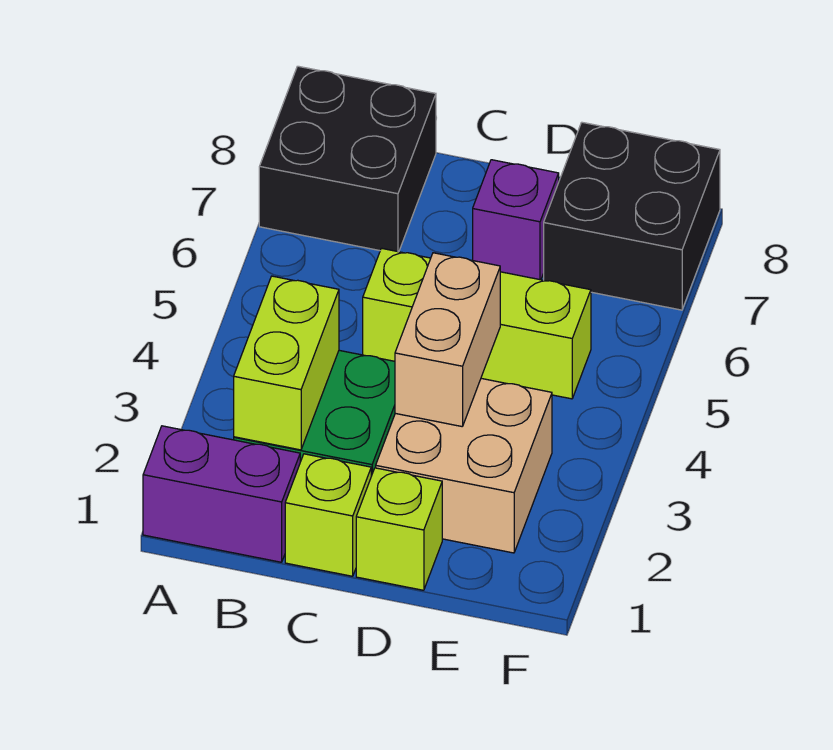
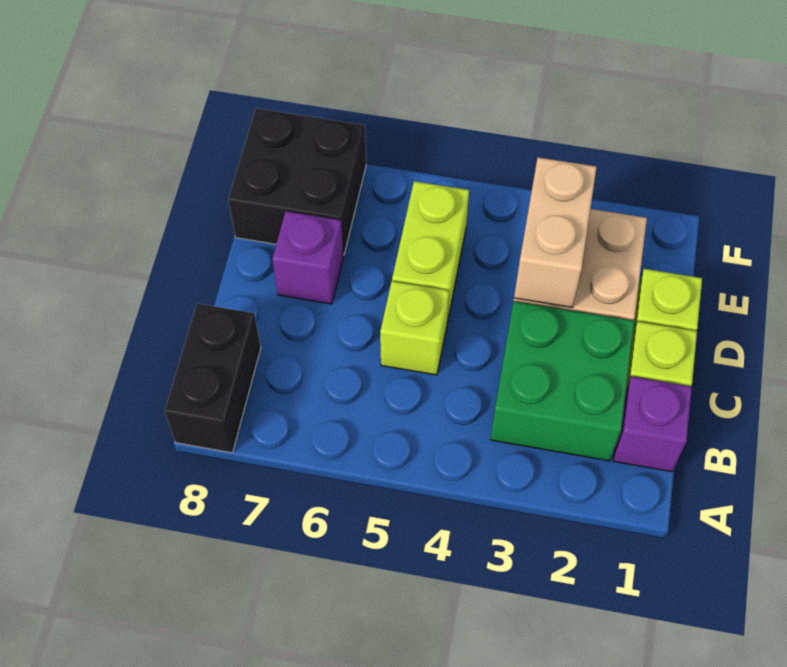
purple brick A1:B1 level 1 -> purple brick B1 level 1
black brick A7:B8 level 1 -> black brick A8:B8 level 1
lime brick B2:B3 level 2 -> none
tan brick D3:D4 level 2 -> tan brick D3:E3 level 2

